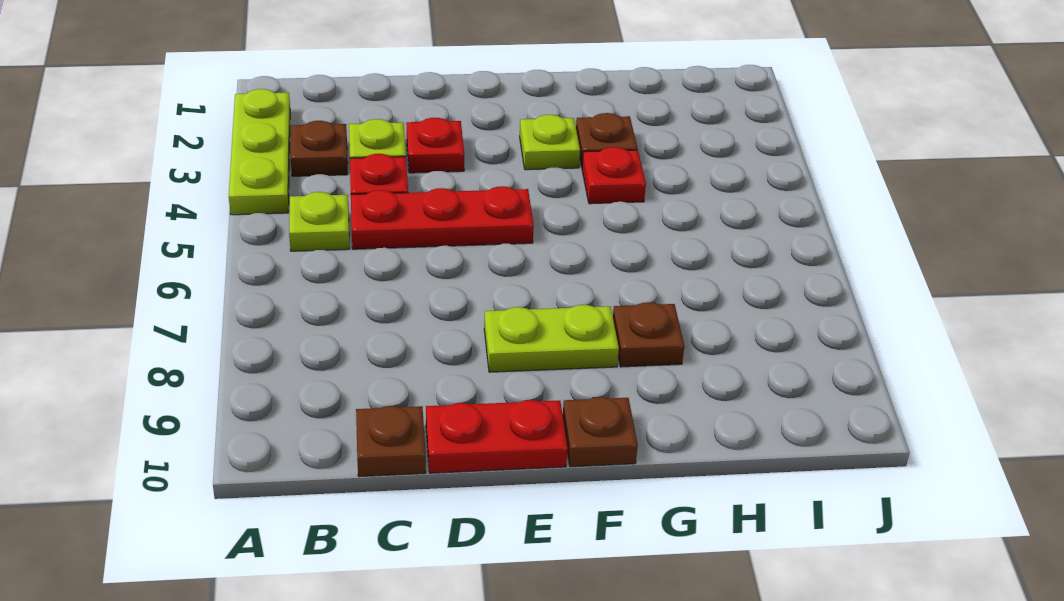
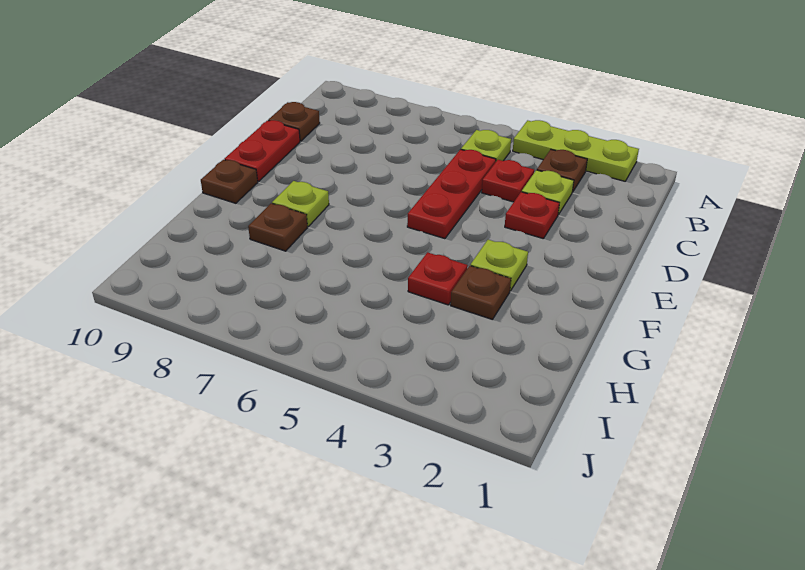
lime plate E8:F8 level 1 -> lime plate F8 level 1

